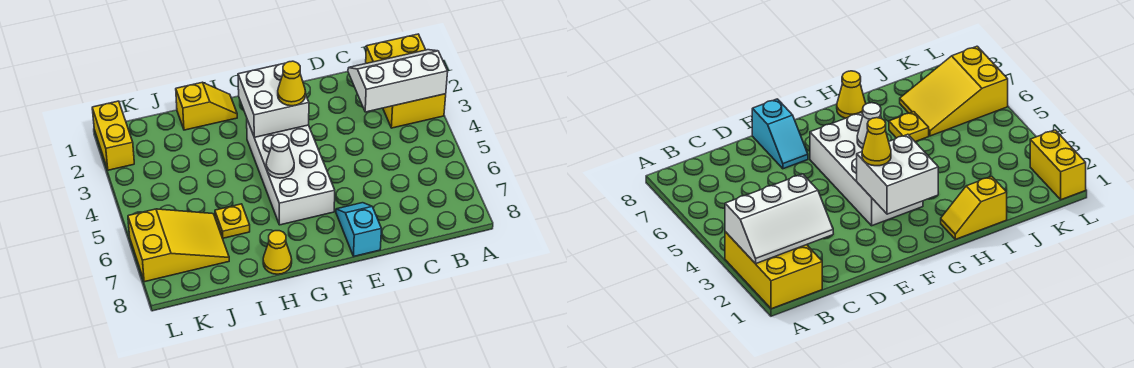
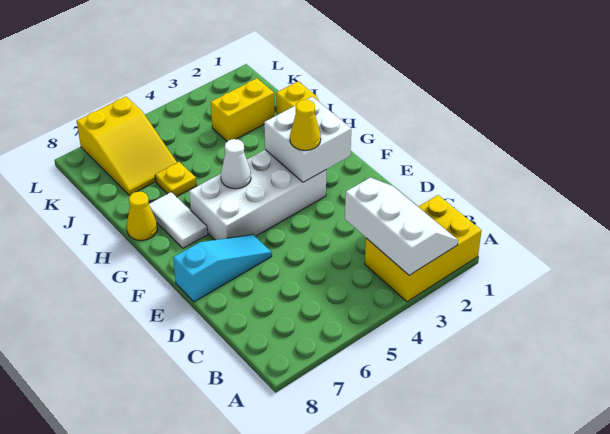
cyan slope E7:E8 level 1 top 8 -> cyan slope E6:E8 level 1 top 8
none -> white tile G7:H7 level 1
yellow brick L1:L2 level 1 -> yellow brick J2:J3 level 1

